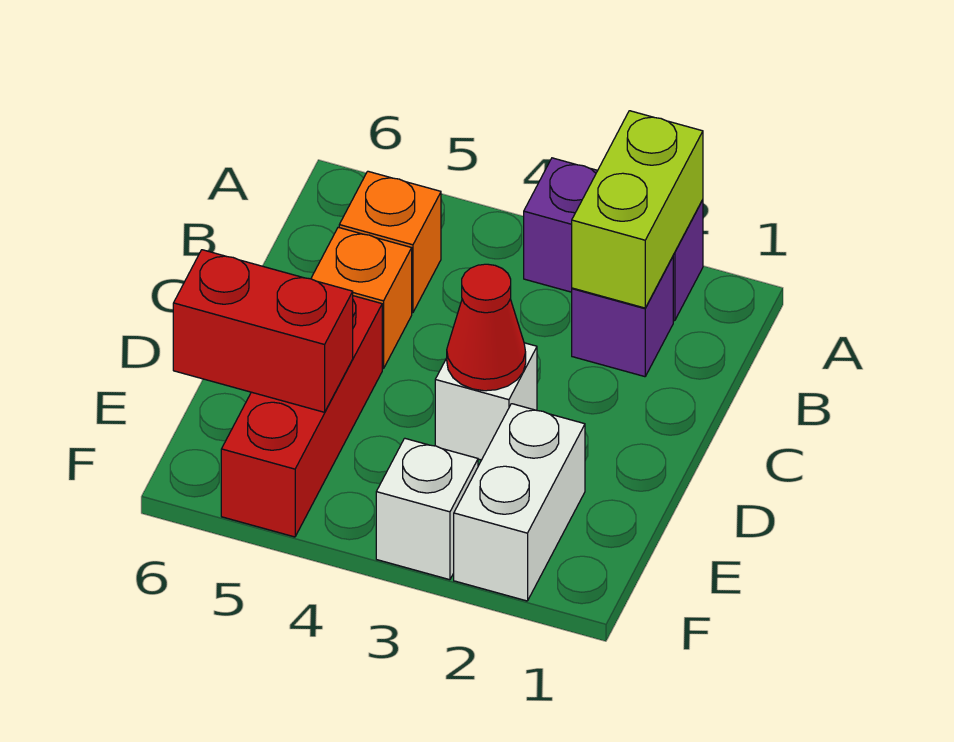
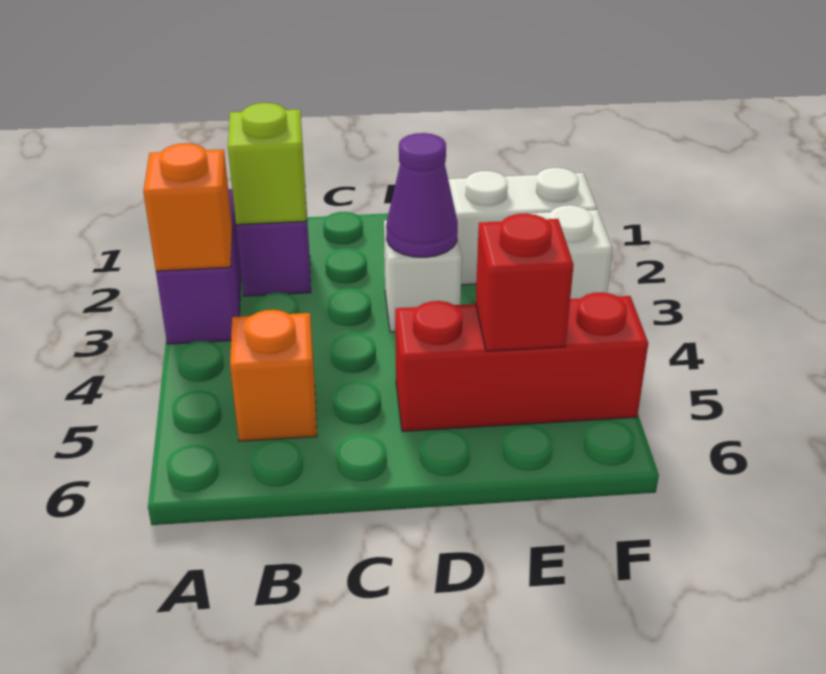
lime brick A2:B2 level 2 -> lime brick B2 level 2
orange brick C5 level 1 -> orange brick A3 level 2
red cone D3 level 2 -> purple cone D3 level 2
red brick E5:E6 level 2 -> red brick E5 level 2

